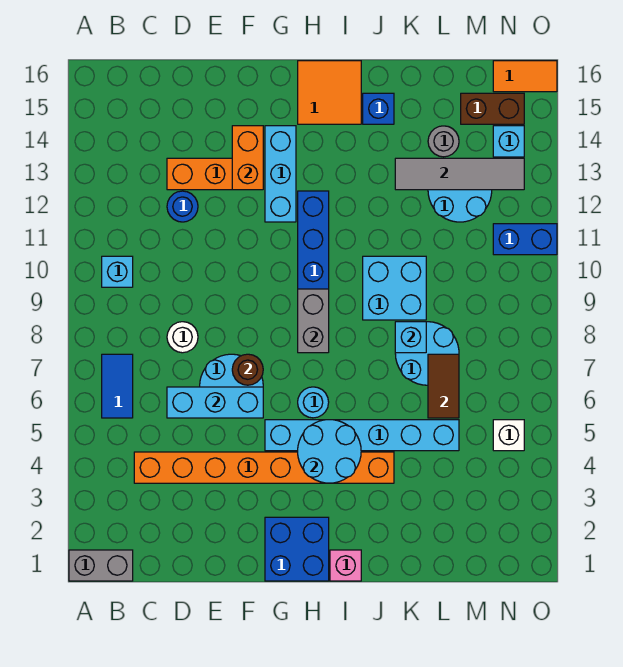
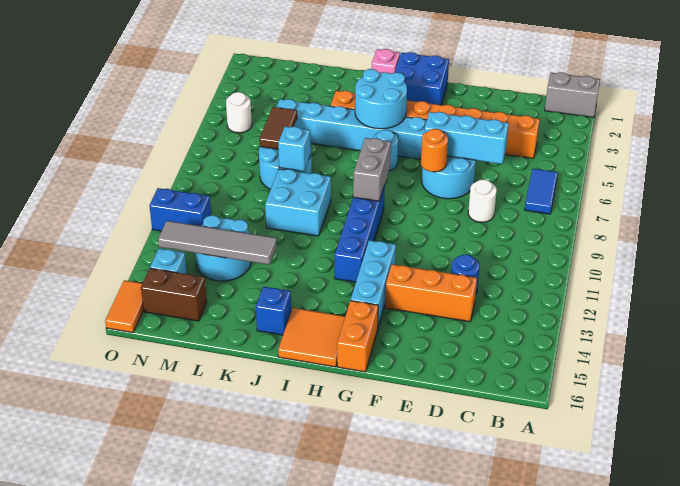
cyan brick B10 level 1 -> none
brown round brick F7 level 2 -> orange round brick F7 level 2
orange brick F13:F14 level 2 -> orange brick G15:G16 level 1
grey round brick L14 level 1 -> none
white brick N5 level 1 -> white round brick N5 level 1
orange tile N16:O16 level 1 -> orange tile O15:O16 level 1

